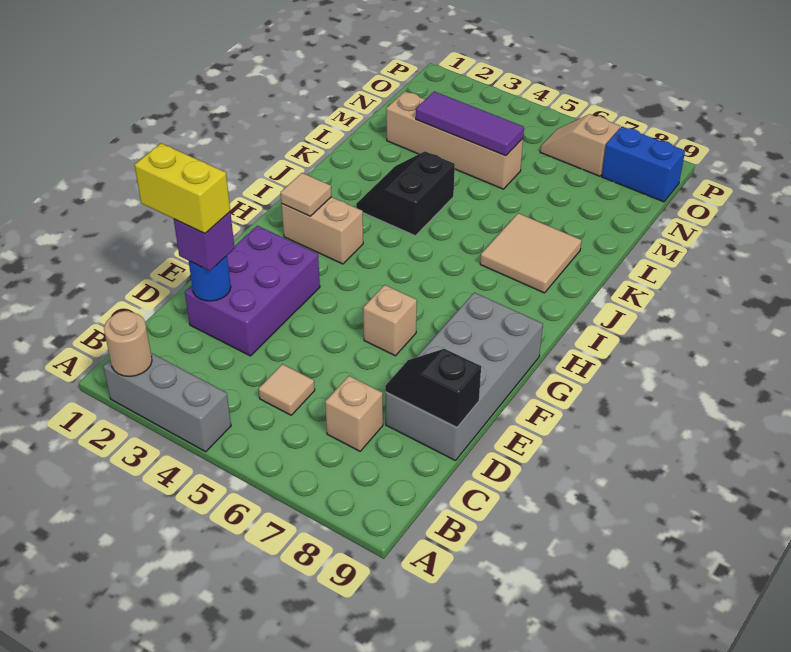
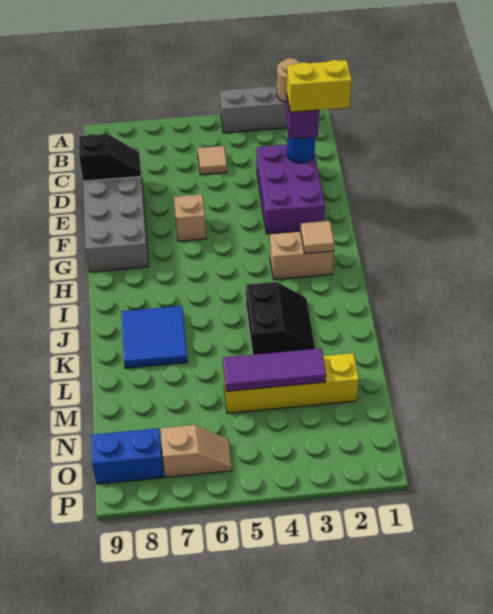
tan brick C7 level 1 -> none
tan tile J7:K8 level 1 -> blue tile J7:K8 level 1
tan brick M2:M5 level 1 -> yellow brick M2:M5 level 1

